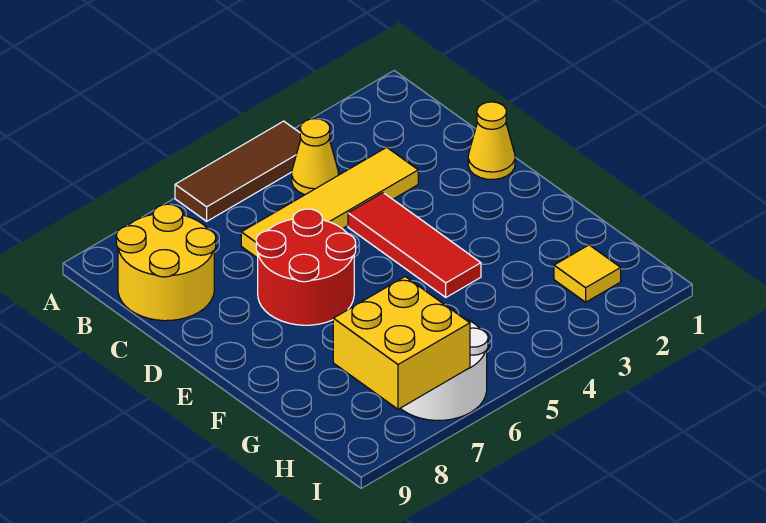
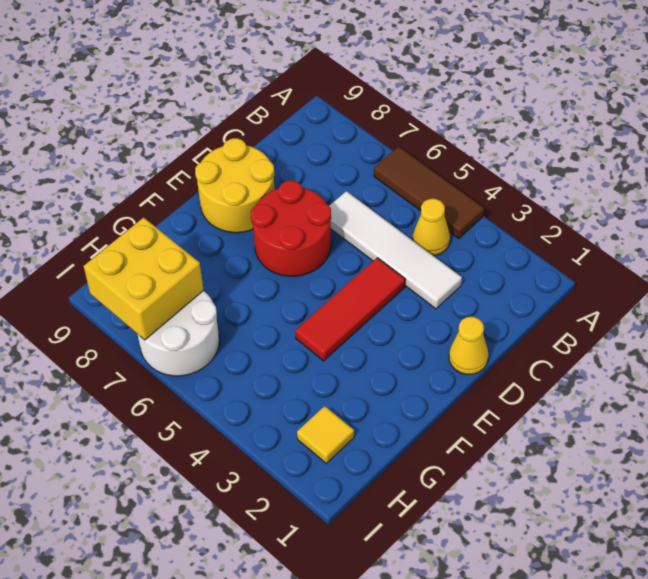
yellow round brick B8:C9 level 1 -> yellow round brick D8:E9 level 1
yellow tile C3:C6 level 1 -> white tile C3:C6 level 1

